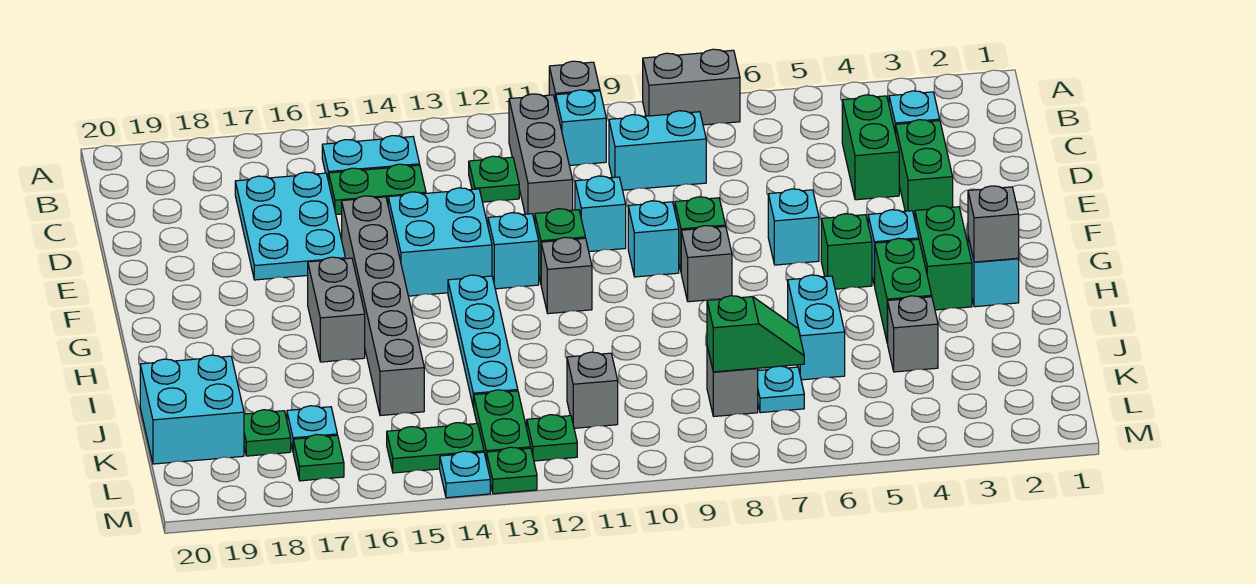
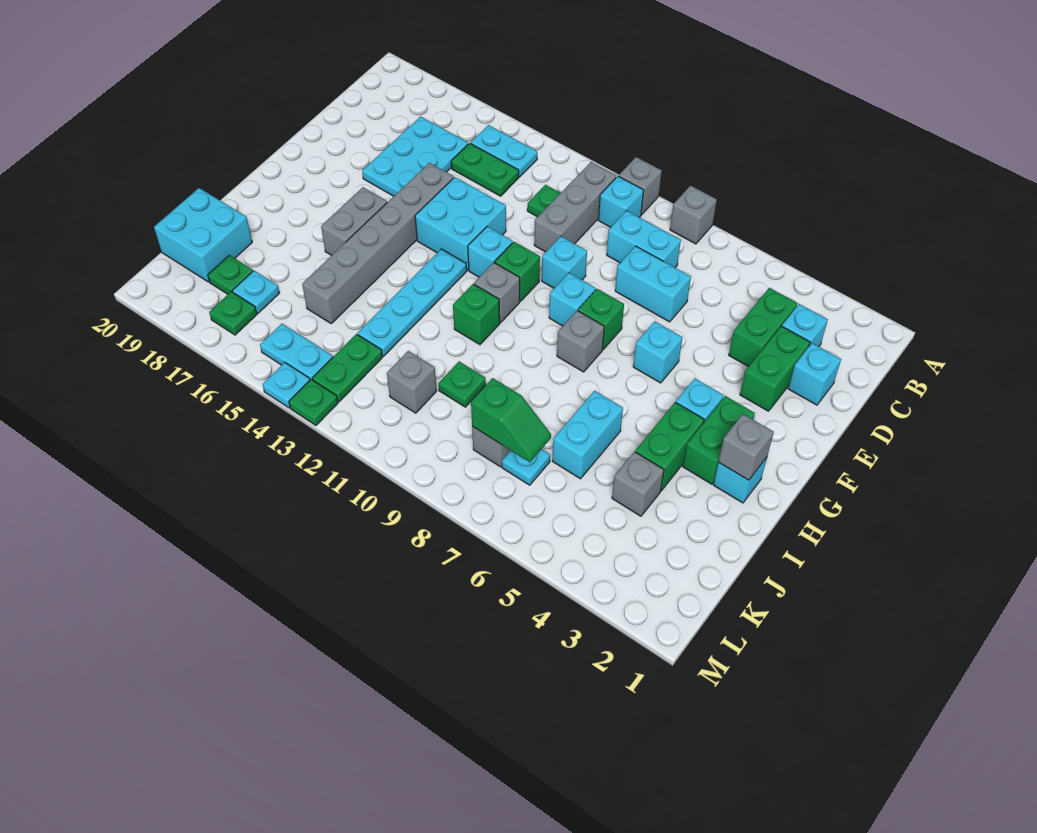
grey brick A7:A8 level 1 -> grey brick A8 level 1
none -> cyan brick D2 level 1
none -> cyan brick D7:D8 level 1
green brick G5 level 1 -> green brick H11 level 1
green plate L12 level 1 -> green plate J10 level 1
green plate L14:L15 level 1 -> cyan plate L14:L15 level 1

